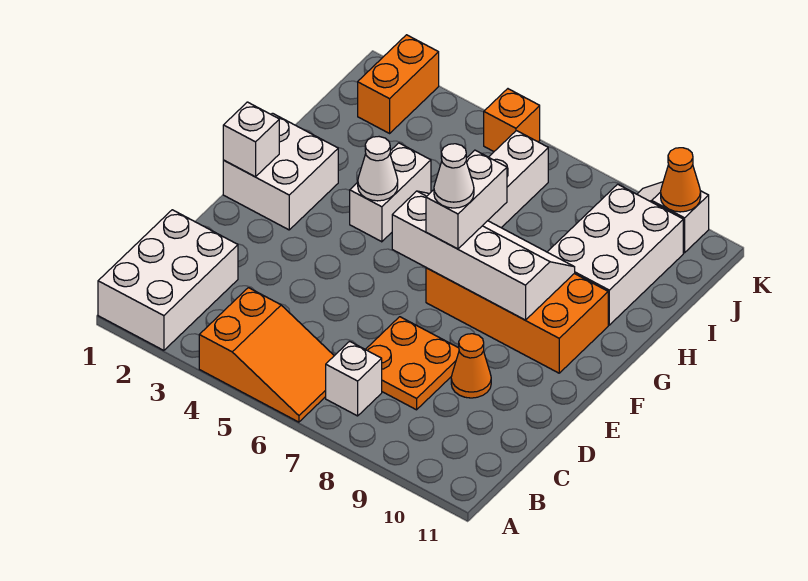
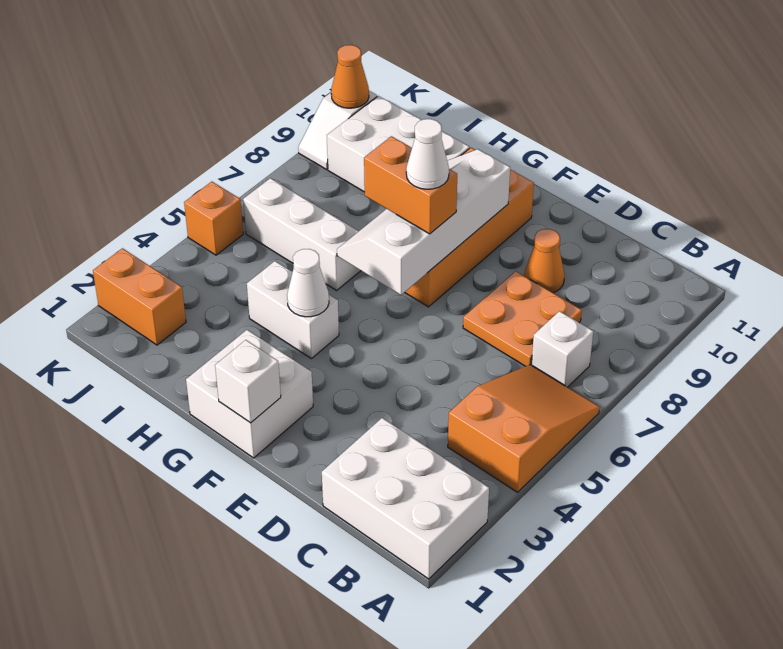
white brick F7:G7 level 3 -> orange brick F7:G7 level 3

